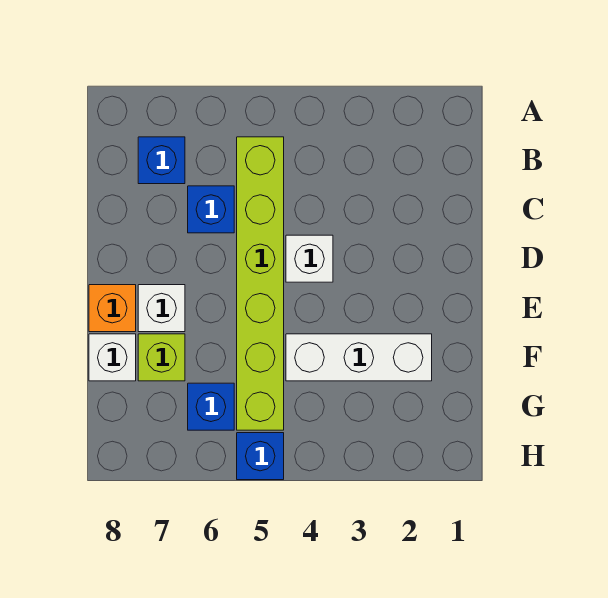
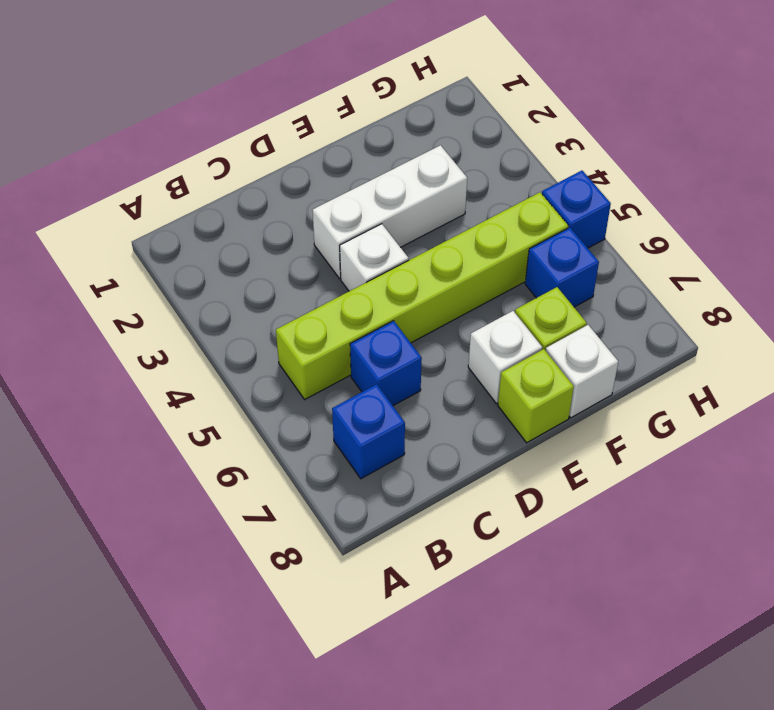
orange brick E8 level 1 -> lime brick E8 level 1
white brick F2:F4 level 1 -> white brick D3:F3 level 1

